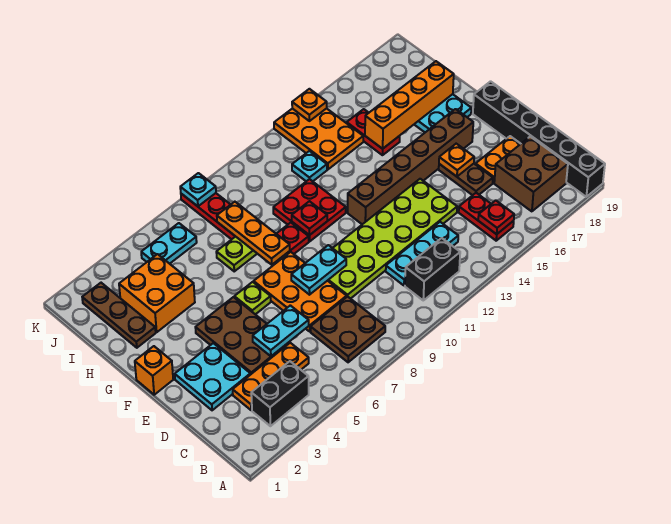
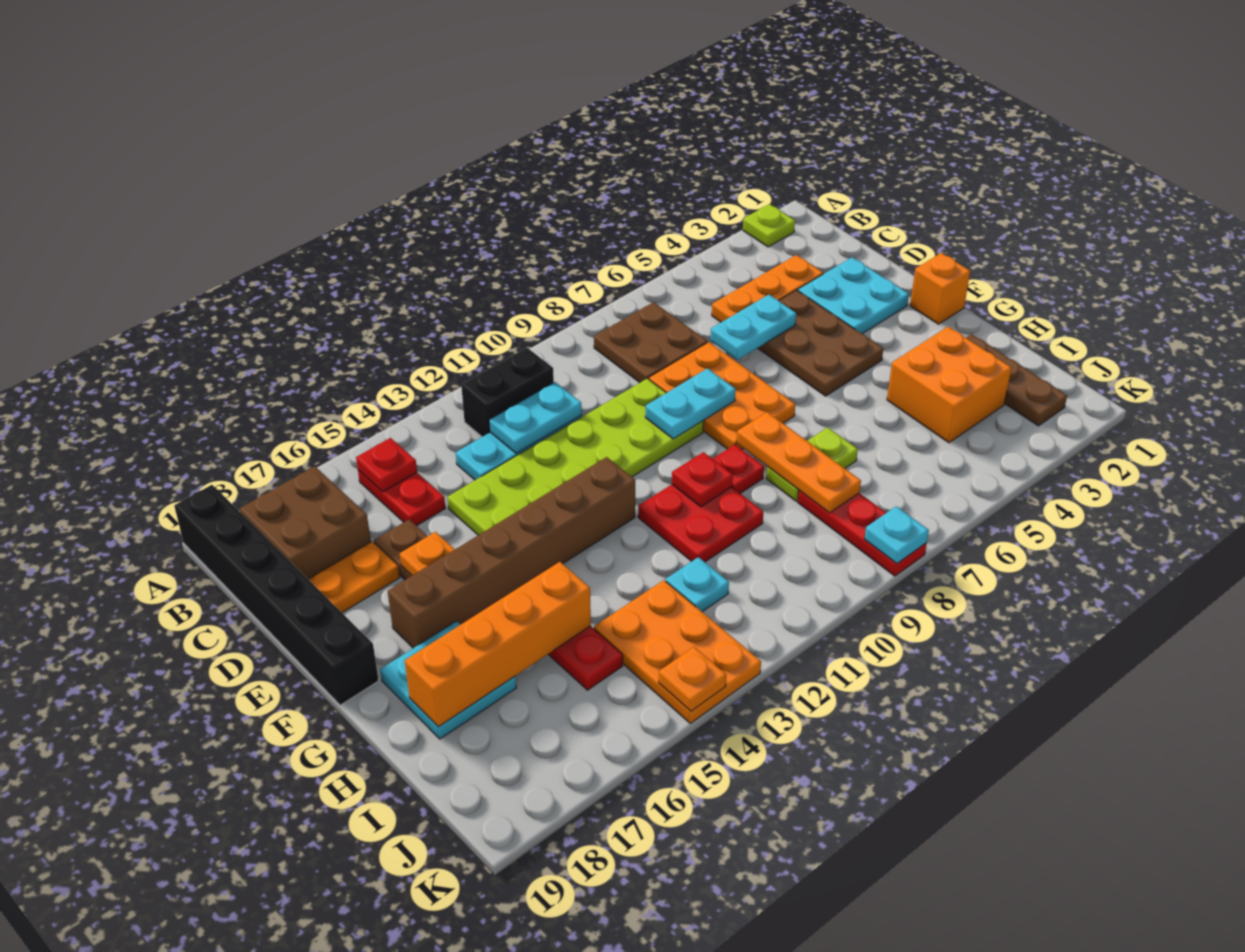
black brick B3:B4 level 1 -> none
lime plate F6 level 1 -> lime plate A2 level 1
cyan plate J5:J6 level 1 -> cyan plate C11:C12 level 2

